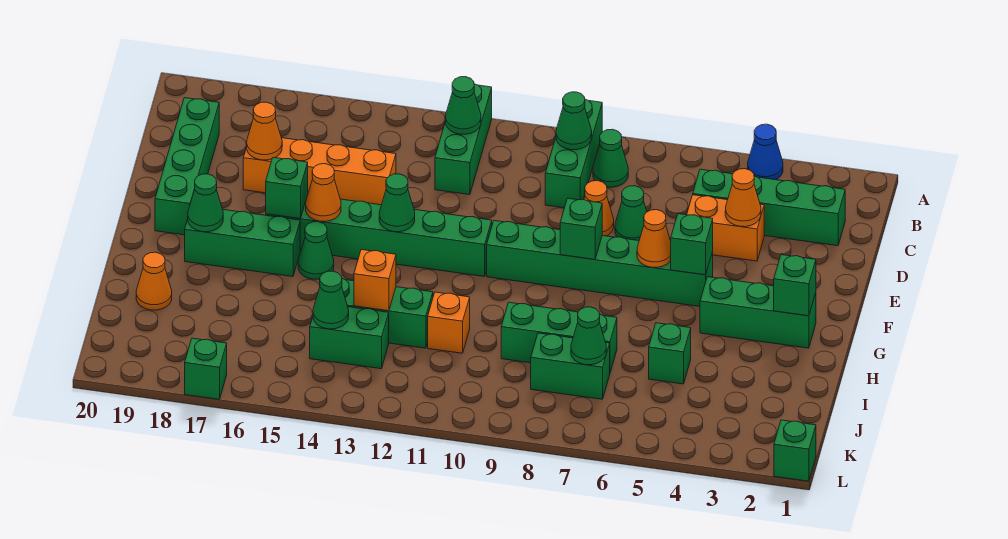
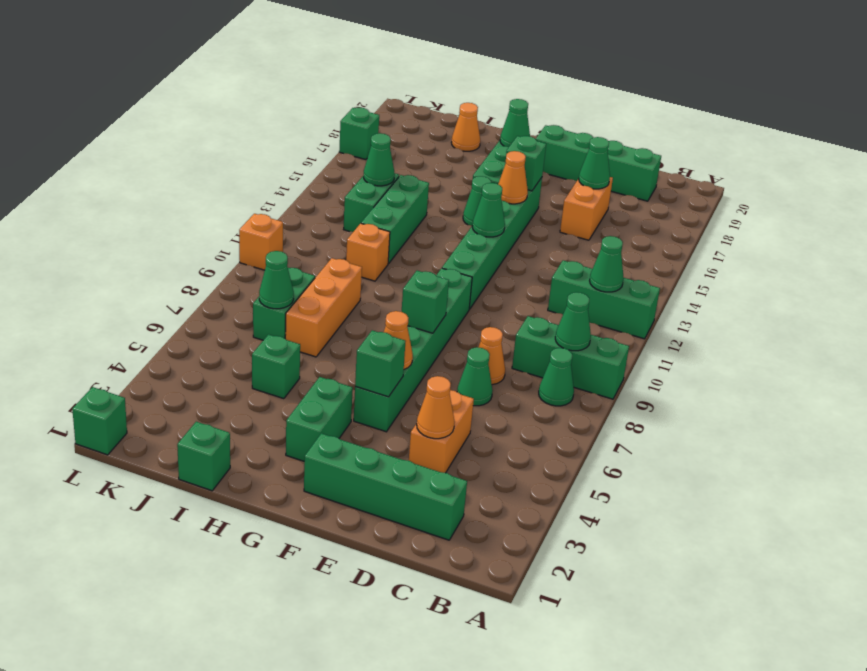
blue cone A4 level 1 -> none
green brick C2:C5 level 1 -> green brick C2:F2 level 1
orange brick D14:D17 level 1 -> orange brick D16:D17 level 1
orange cone D17 level 2 -> green cone D17 level 2
green brick G2:G4 level 1 -> green brick G3:G4 level 1
green brick G2 level 2 -> green brick I1 level 1
green brick I7:I9 level 1 -> orange brick I7:I9 level 1
orange brick I13 level 2 -> orange brick L10 level 1

